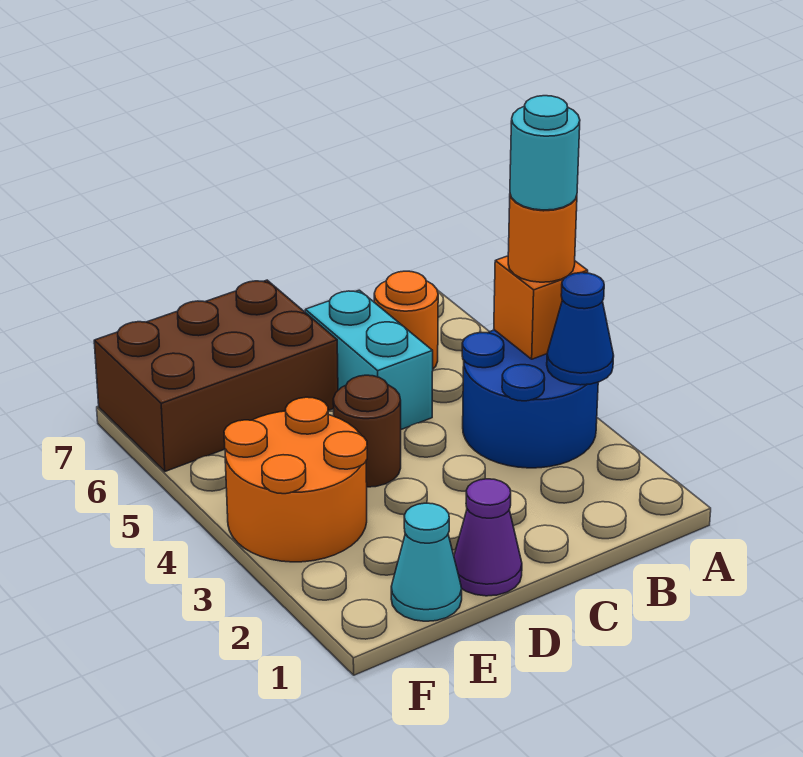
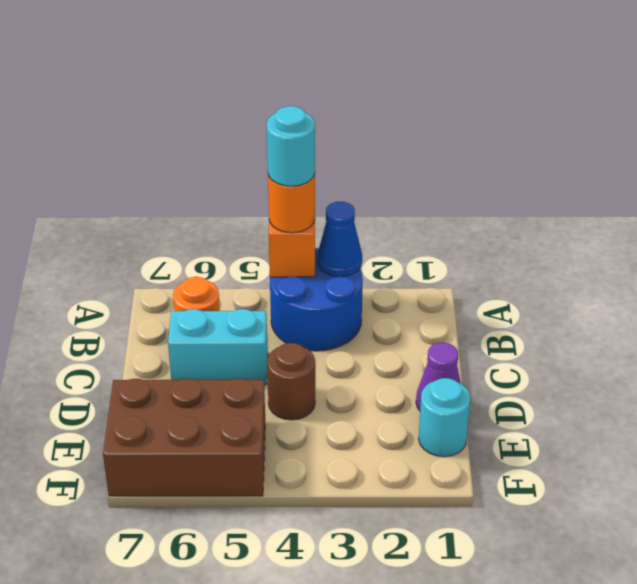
brown brick D6:F7 level 1 -> brown brick E5:F7 level 1
cyan cone E1 level 1 -> cyan round brick E1 level 1
orange round brick E3:F4 level 1 -> none

